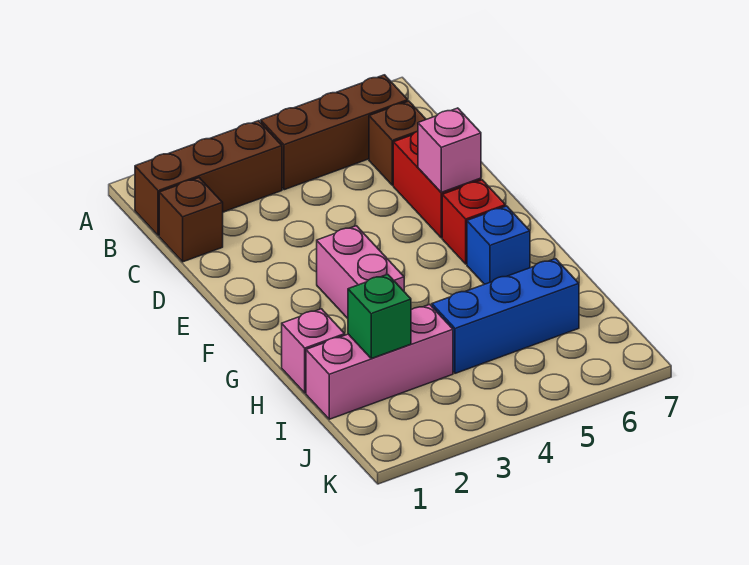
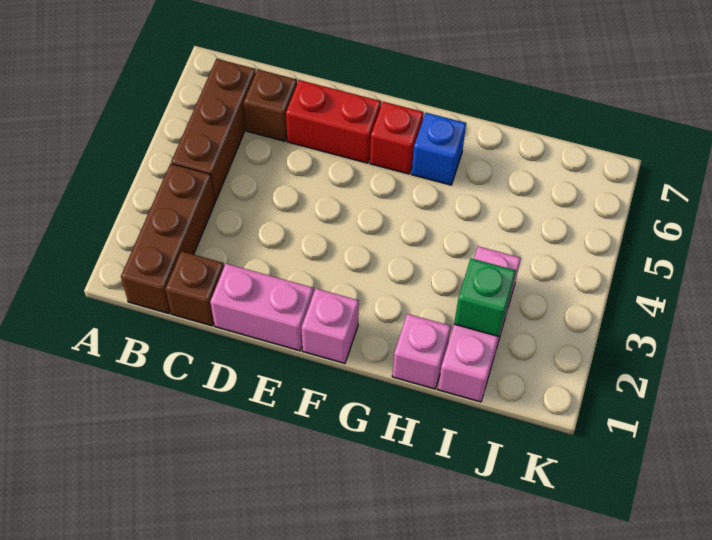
pink brick E6 level 2 -> pink brick F1 level 1
pink brick F3:G3 level 1 -> pink brick D1:E1 level 1
blue brick I4:I6 level 1 -> none

